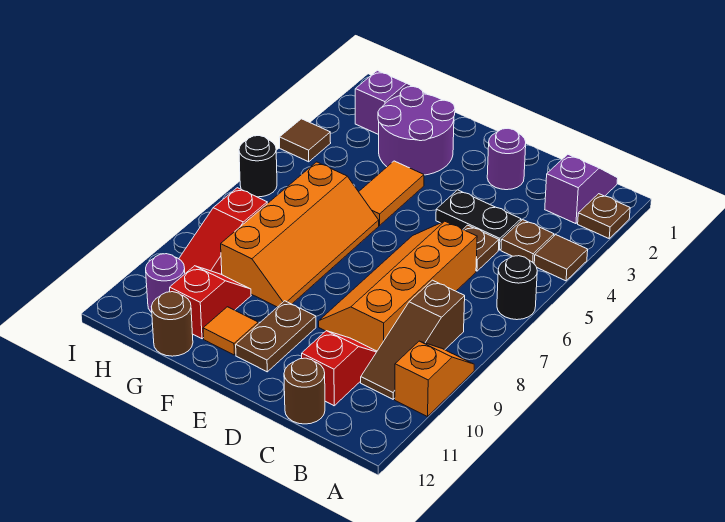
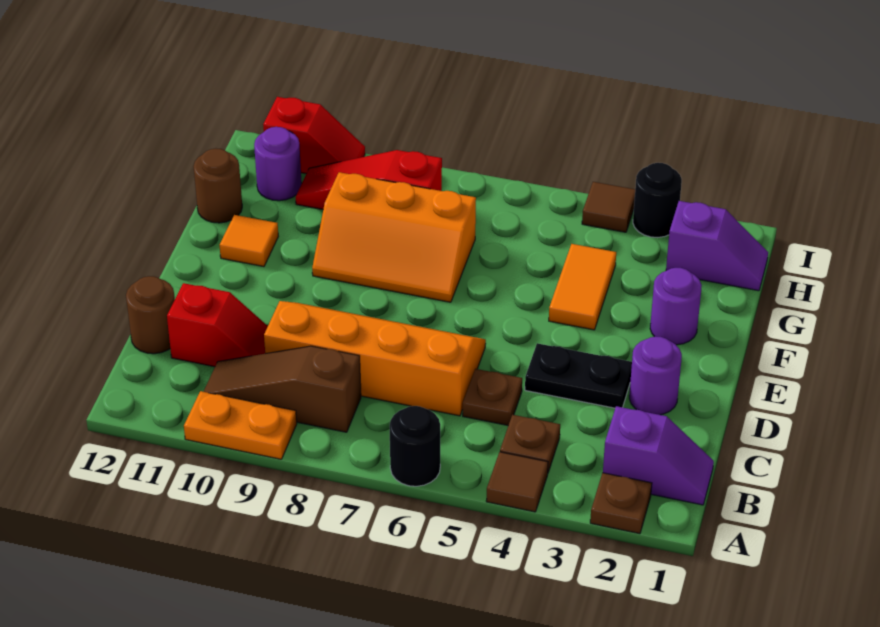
orange slope A9:A10 level 1 top 10 -> orange plate A9:A10 level 1
black plate C4:D4 level 1 -> black plate D3:D4 level 1
brown plate E10:E11 level 1 -> none
purple round brick F2:G3 level 1 -> purple round brick F2 level 1
orange tile F4:F5 level 1 -> orange tile F4:G4 level 1
orange slope F6:G9 level 1 top G -> orange slope F7:G9 level 1 top G
red slope G10:G11 level 1 top 11 -> red slope I10:I11 level 1 top 11
black round brick I6 level 1 -> black round brick I3 level 1

